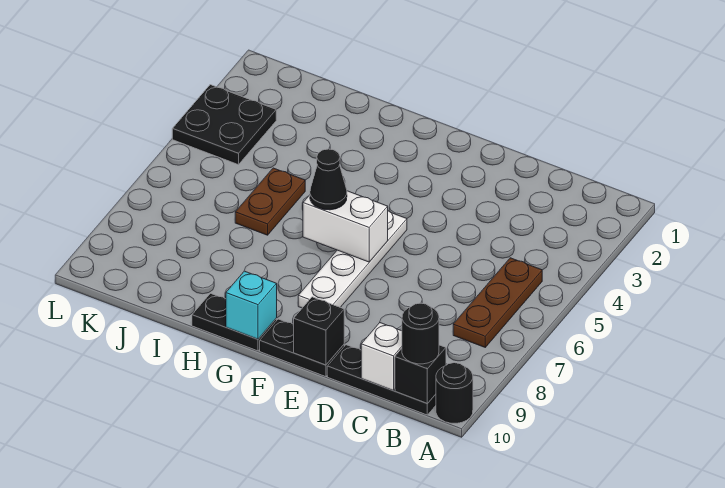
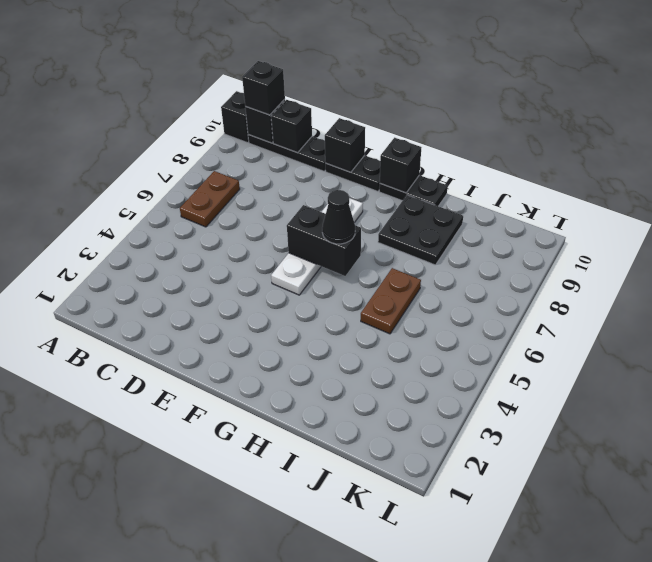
black round brick A10 level 1 -> black brick A10 level 1
brown plate B5:B7 level 1 -> brown plate B6:B7 level 1
black round brick B10 level 3 -> black brick B10 level 3
white brick C10 level 2 -> black brick C10 level 2
white brick F6:G6 level 2 -> black brick F6:G6 level 2
cyan brick G10 level 2 -> black brick G10 level 2
black plate K3:L4 level 1 -> black plate H8:I9 level 1

